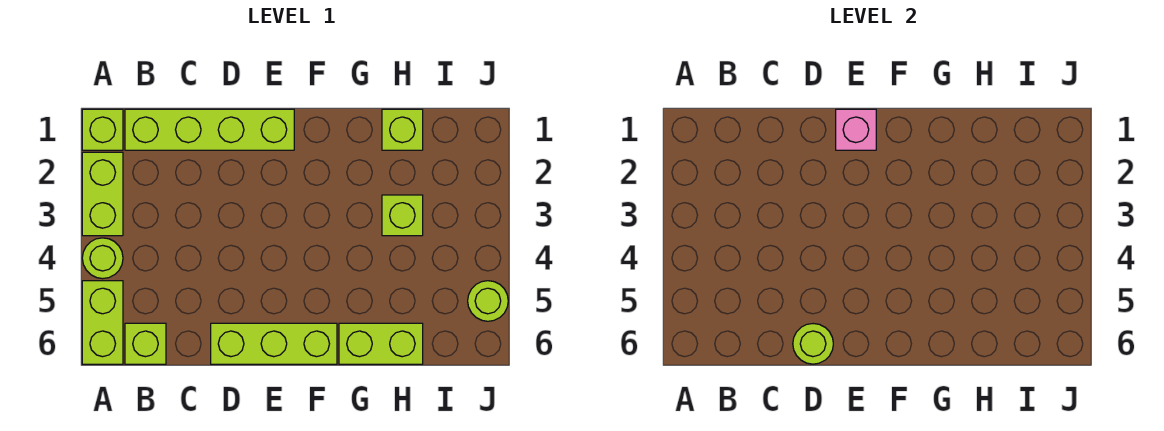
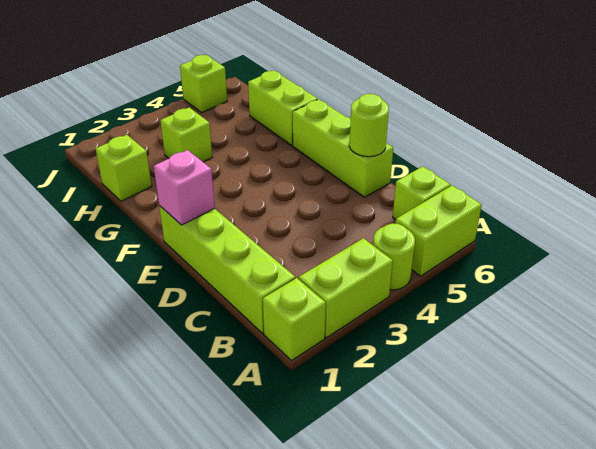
lime round brick J5 level 1 -> lime brick J5 level 1

